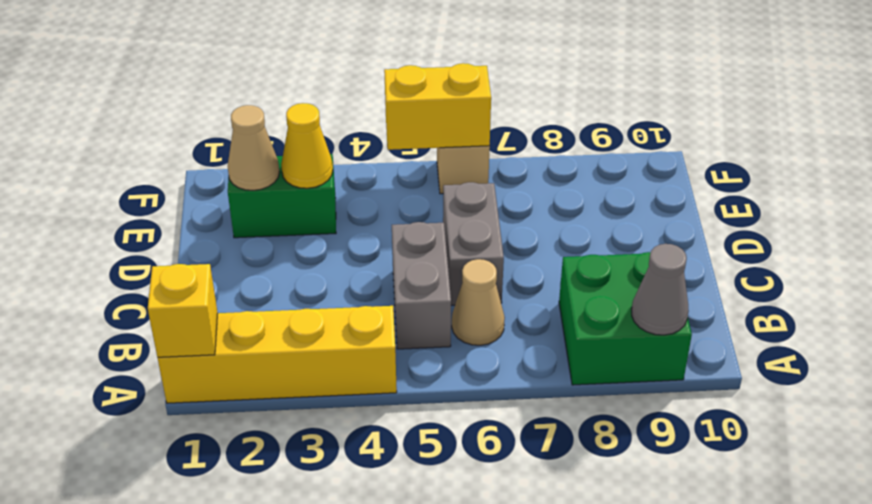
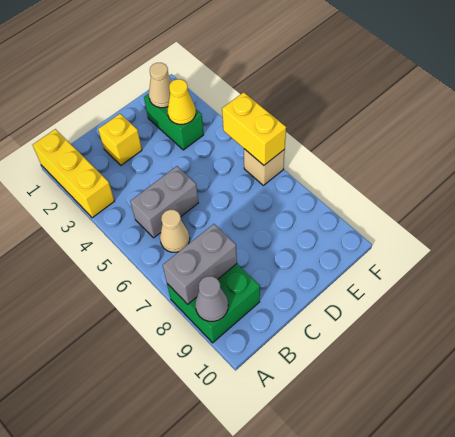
yellow brick A1:A4 level 1 -> yellow brick A1:A3 level 1
yellow brick A1 level 2 -> yellow brick C2 level 1
grey brick C6:D6 level 1 -> grey brick A8:B8 level 2

